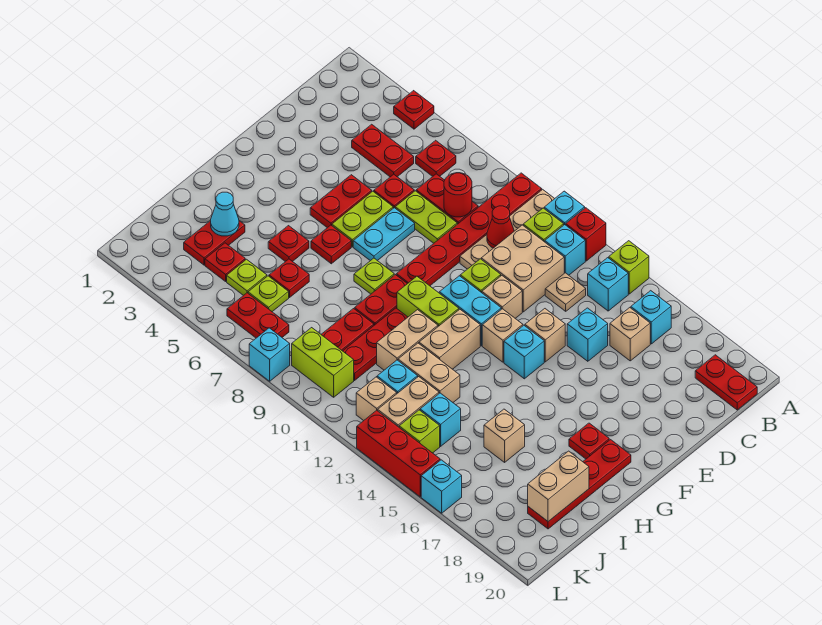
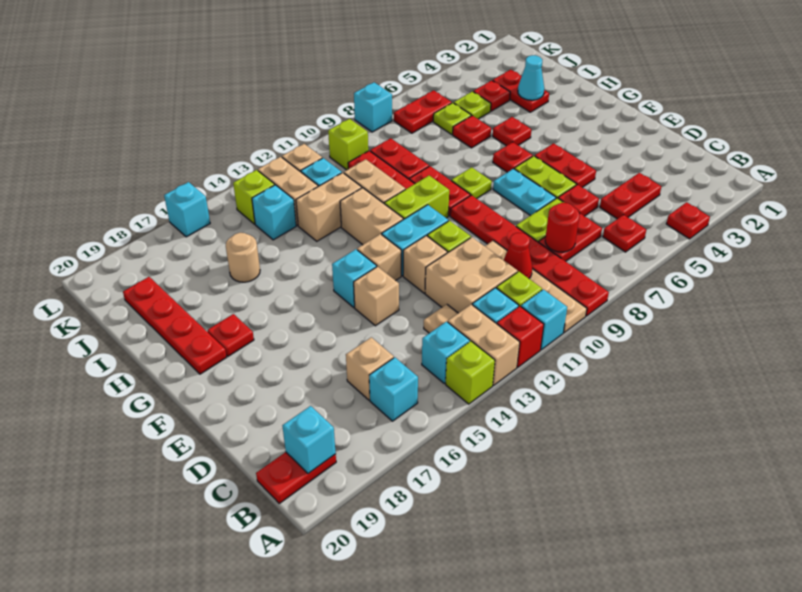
cyan brick D15 level 1 -> cyan brick B19 level 2
tan brick I16 level 1 -> tan round brick I16 level 1
tan brick I19:J19 level 2 -> tan brick A13:B13 level 1
lime brick K9:K10 level 1 -> lime brick K10 level 1
red brick L13:L15 level 1 -> none

